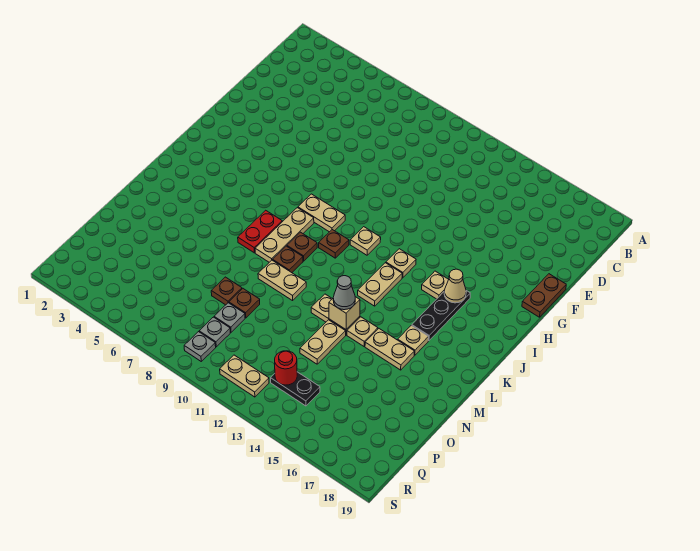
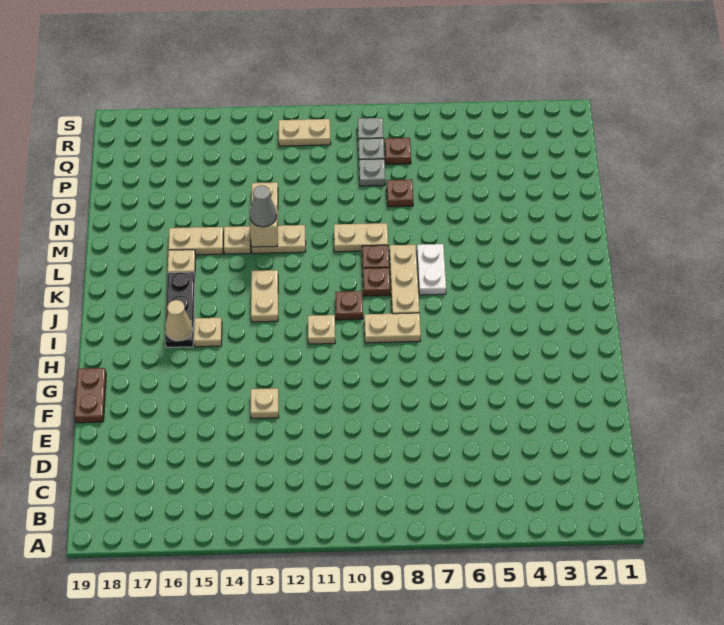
tan plate I13 level 1 -> tan plate F13 level 1
red plate K7:L7 level 1 -> white plate K7:L7 level 1
brown plate O9 level 1 -> brown plate Q8 level 1
black plate Q13:Q14 level 1 -> none
red round brick Q13 level 2 -> none

